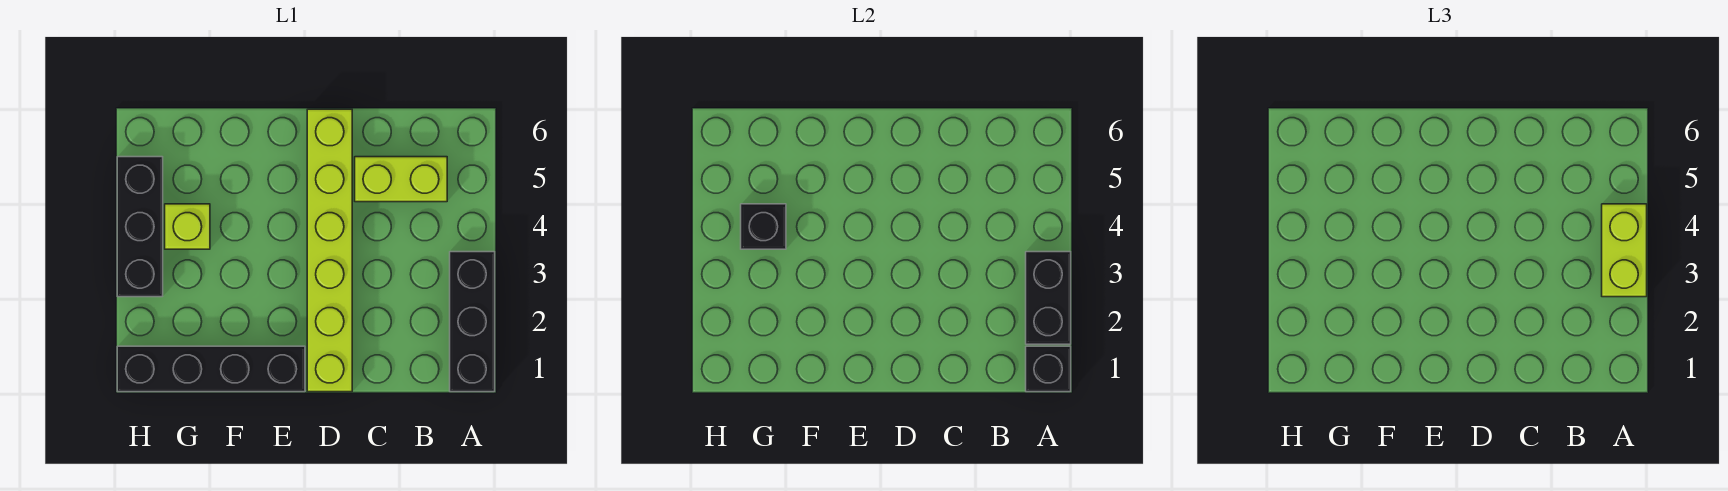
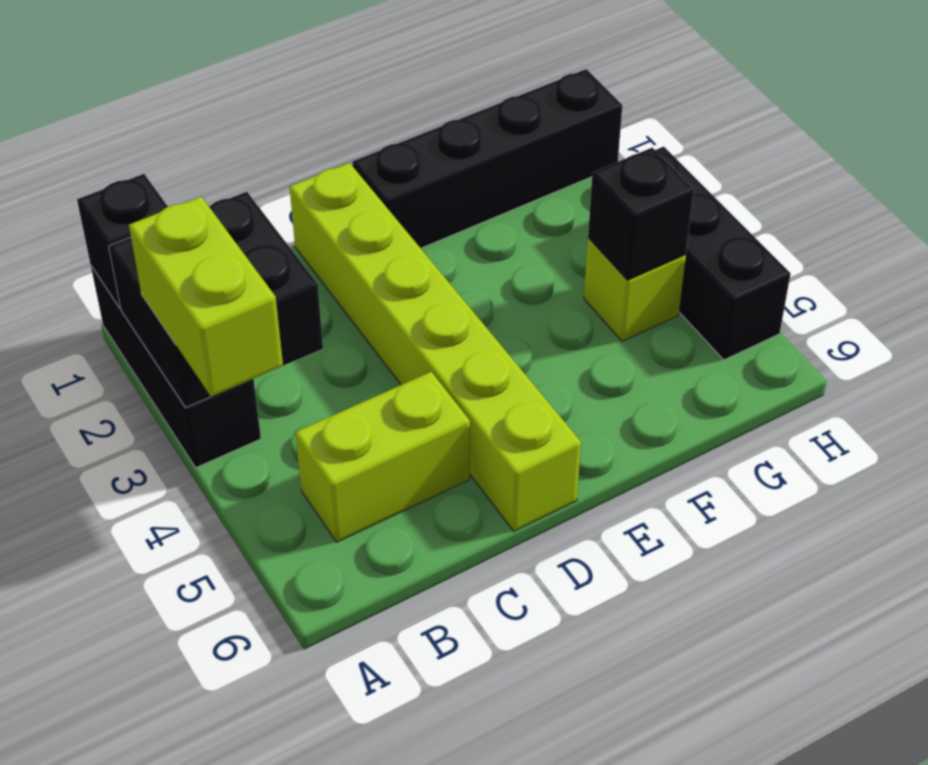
black brick A2:A3 level 2 -> black brick A2:B3 level 2

